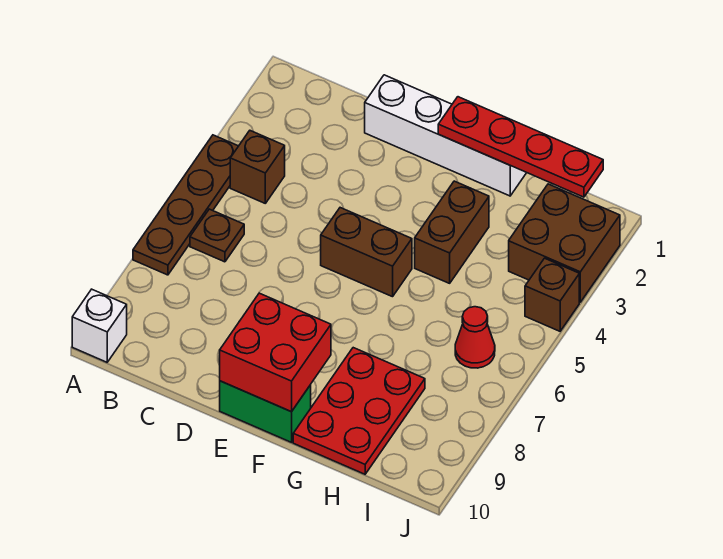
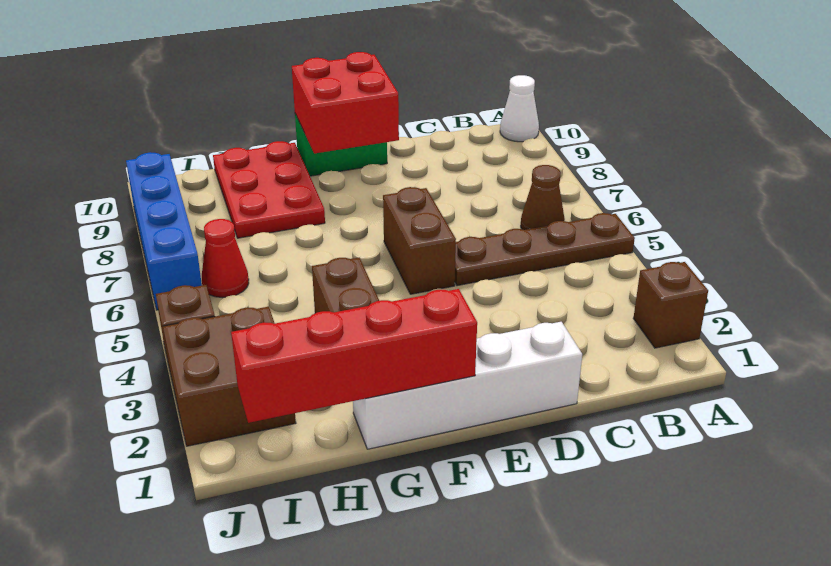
brown plate A4:A7 level 1 -> brown plate A5:D5 level 1
white brick A10 level 1 -> white cone A10 level 1
brown brick B4 level 1 -> brown brick A2 level 1
brown plate B6 level 1 -> brown cone B6 level 1
brown brick E5:F5 level 1 -> brown brick E5:E6 level 1
red plate F1:I1 level 2 -> red brick F1:I1 level 2
none -> blue brick J6:J9 level 1

